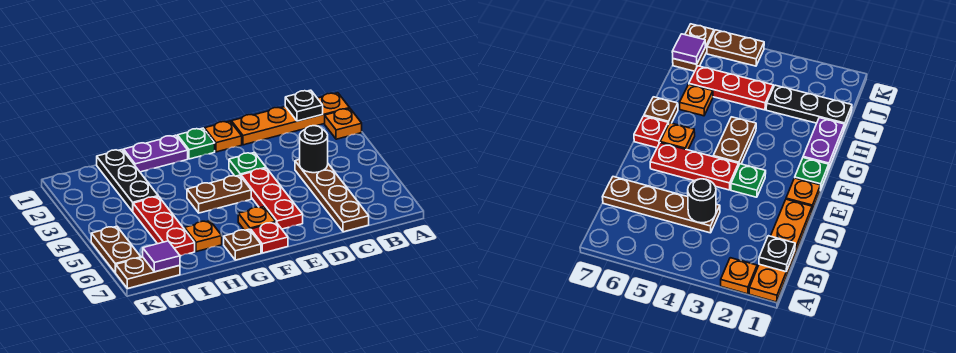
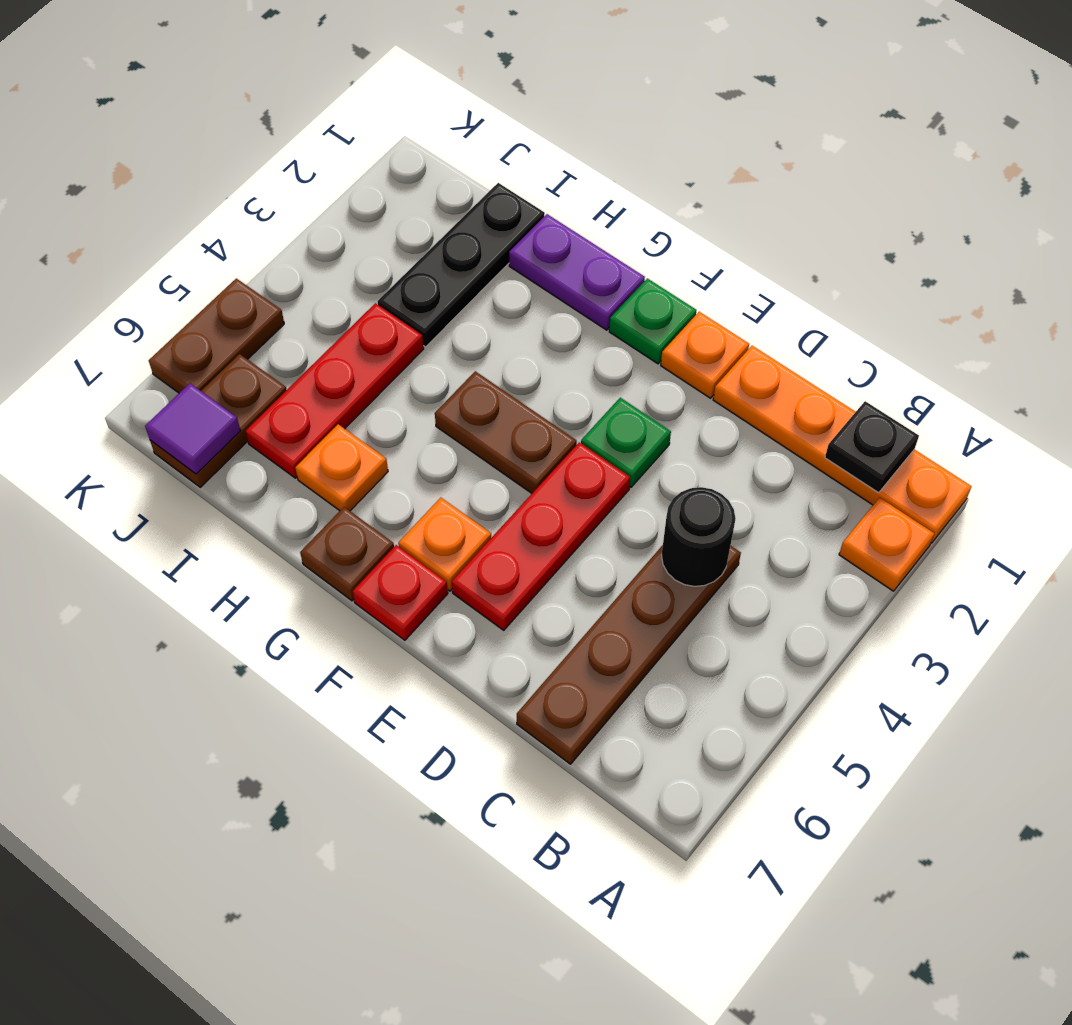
brown plate J7:K7 level 1 -> brown plate J6:J7 level 1

